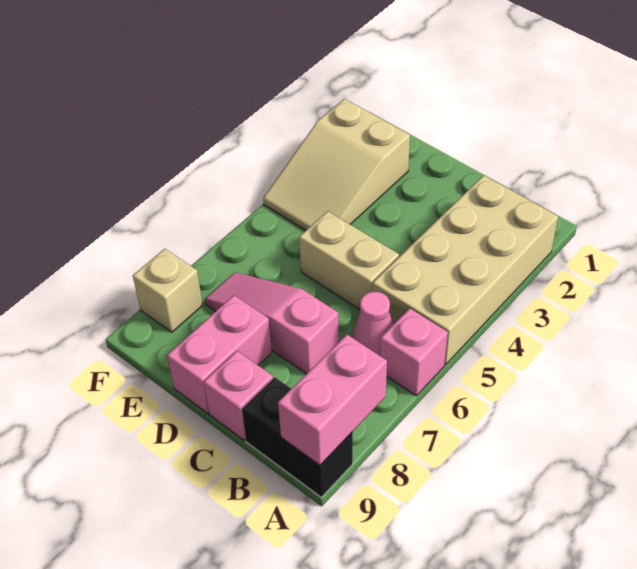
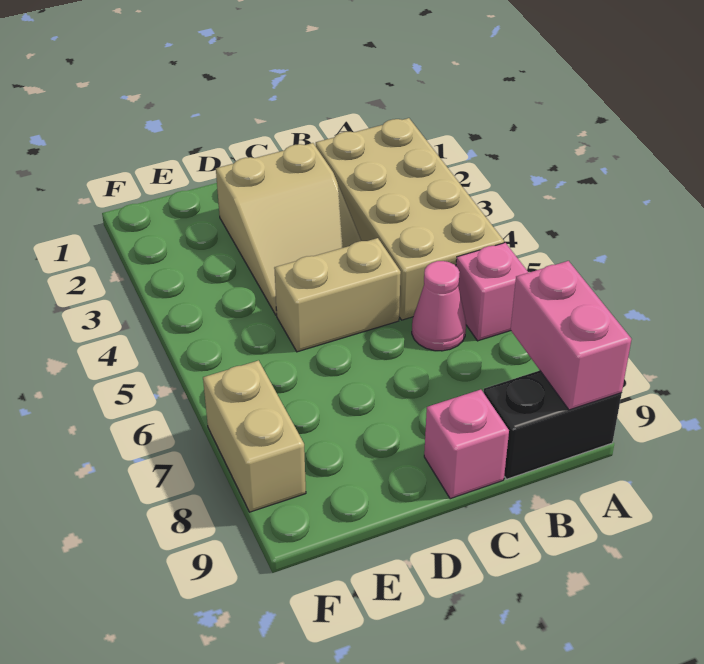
pink slope C7:E7 level 1 top C -> none
pink brick D8:D9 level 1 -> none
tan slope E2:F4 level 1 top 2 -> tan slope C2:D4 level 1 top 2
tan brick F8 level 1 -> tan brick F7:F8 level 1

